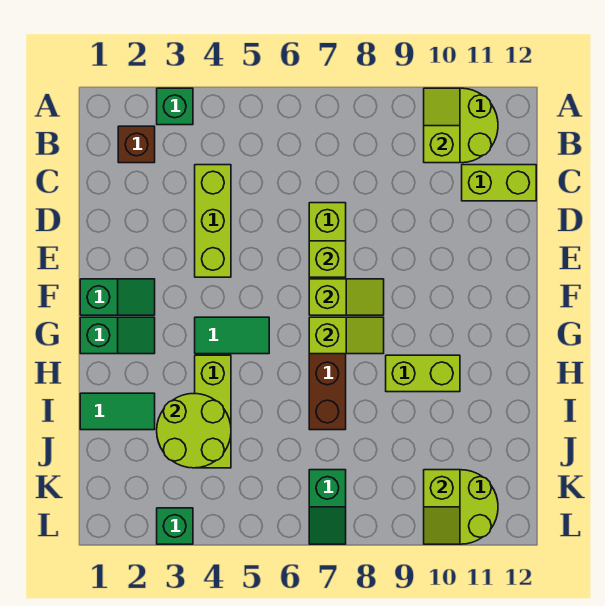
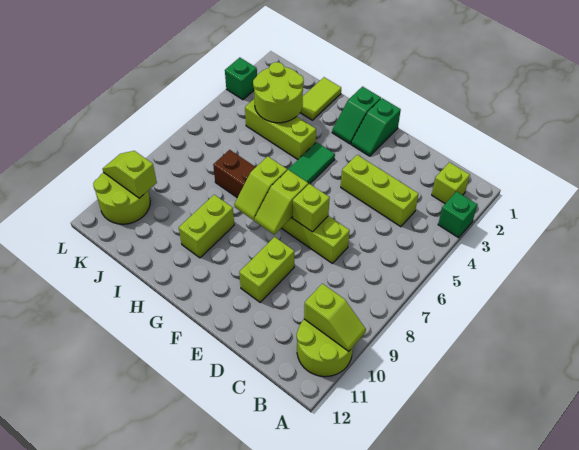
brown brick B2 level 1 -> lime brick B2 level 1
lime brick C11:C12 level 1 -> lime brick E9:E10 level 1
green tile I1:I2 level 1 -> lime tile I1:I2 level 1
green slope K7:L7 level 1 top K -> none

